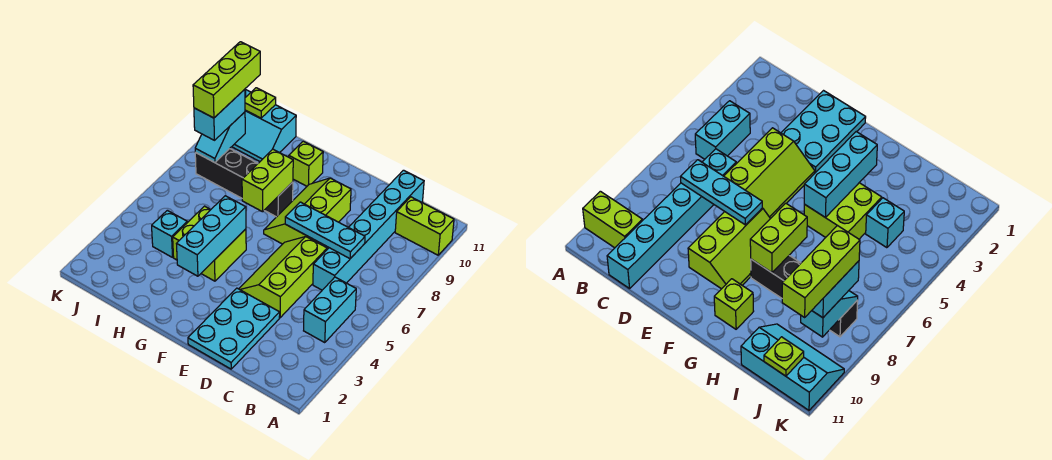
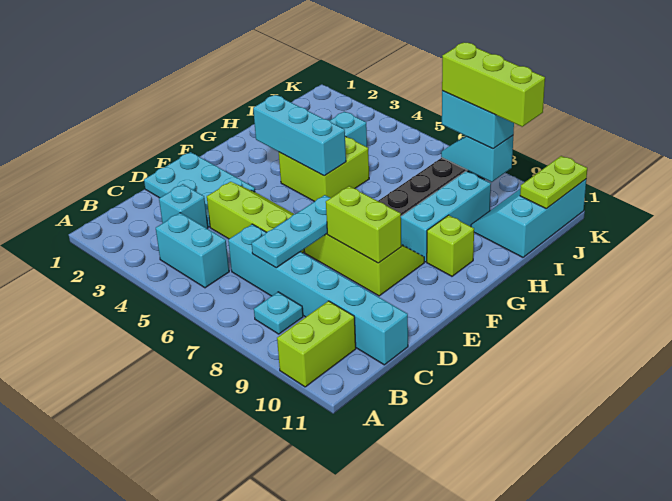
none -> cyan plate B8 level 1
none -> cyan brick C3 level 1
lime brick G7:G8 level 2 -> lime brick E8:E9 level 2
none -> cyan brick G9:I9 level 1
lime plate J11 level 2 -> lime plate J11:K11 level 2

